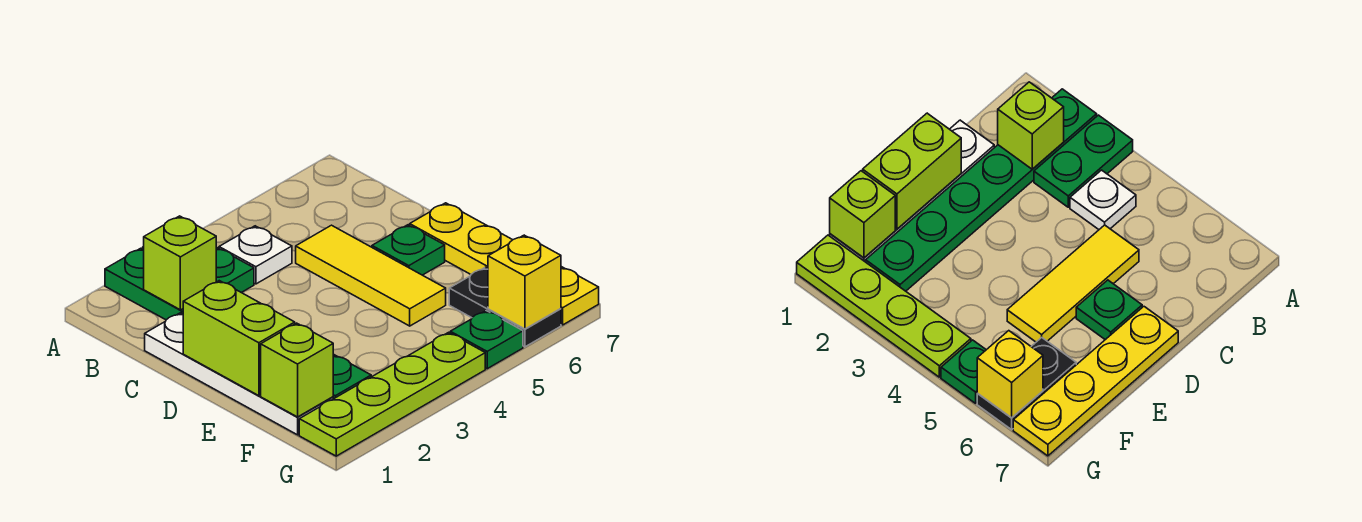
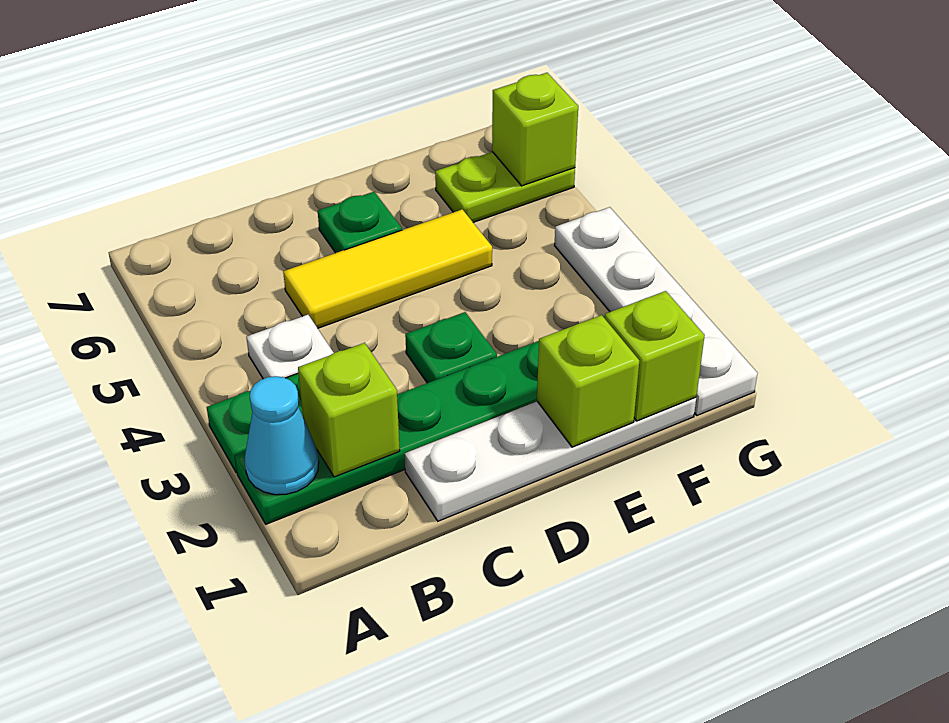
none -> cyan cone A2 level 2
lime brick D1:E1 level 2 -> lime brick E1 level 2
yellow plate D7:G7 level 1 -> none
black plate F6:G6 level 1 -> lime plate F6:G6 level 1
lime plate G1:G4 level 1 -> white plate G1:G4 level 1
green plate G5 level 1 -> green plate D3 level 1
yellow brick G6 level 2 -> lime brick G6 level 2

